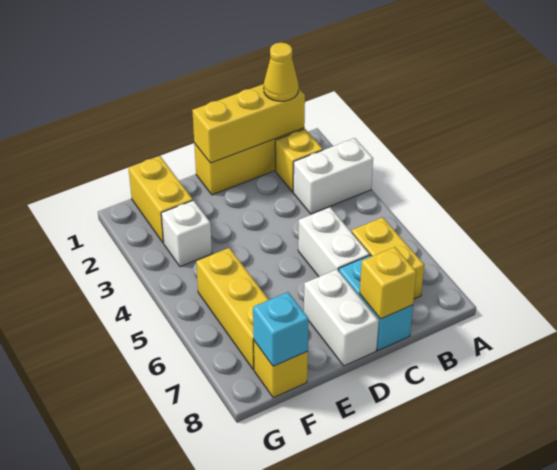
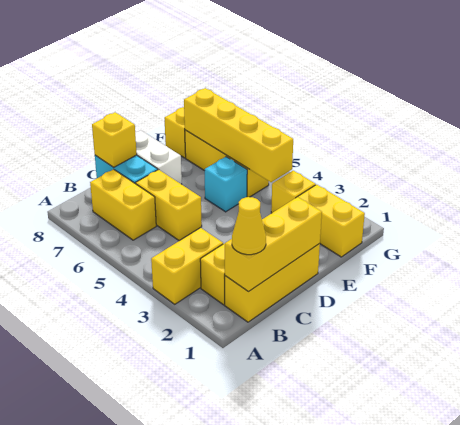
white brick A3:B3 level 1 -> yellow brick A3:B3 level 1
white brick C5:C6 level 1 -> yellow brick C5:C6 level 1
white brick F3 level 1 -> yellow brick F3 level 1
none -> yellow brick F4:F7 level 2
cyan brick F8 level 2 -> cyan brick E5 level 1

